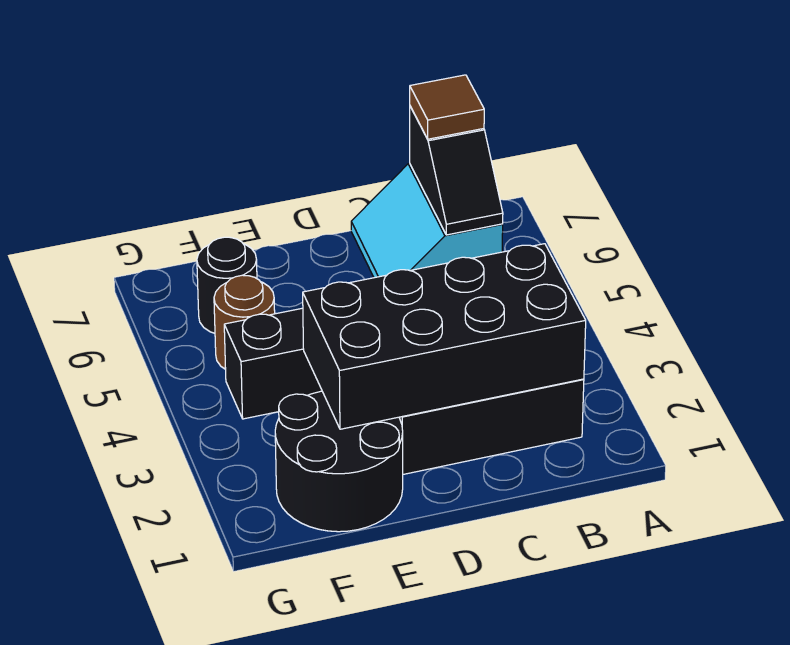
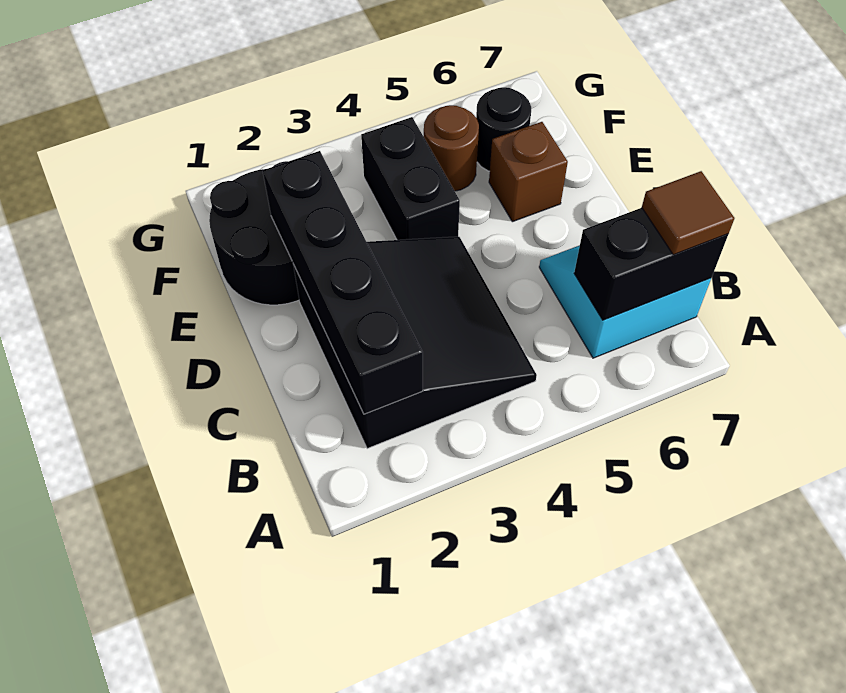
black brick B2:E3 level 2 -> black brick B2:E2 level 2
black slope B6:B7 level 2 top 7 -> black brick B6:B7 level 2
none -> brown brick E6 level 1

